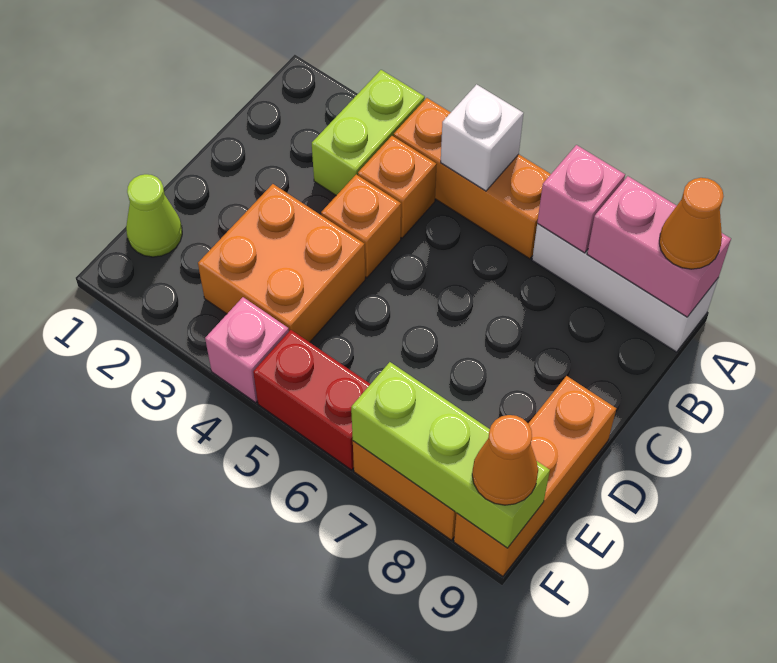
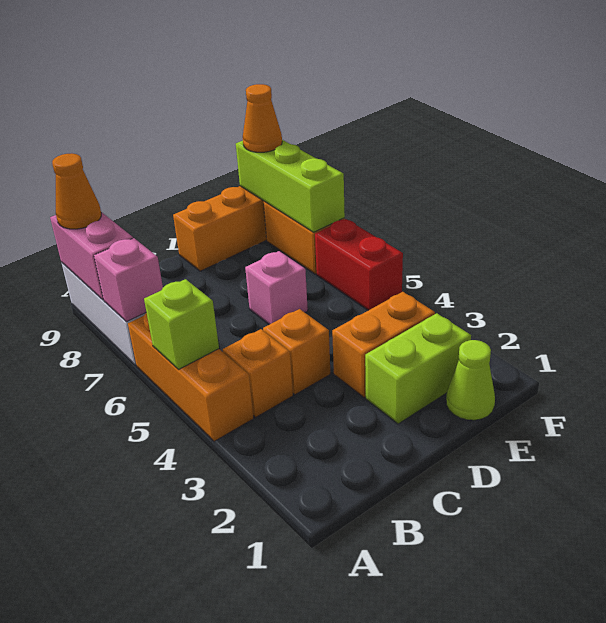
lime brick A3:B3 level 1 -> lime brick D2:E2 level 1
white brick A5 level 2 -> lime brick A5 level 2
orange brick D3:E4 level 1 -> orange brick D3:E3 level 1
pink brick F4 level 1 -> pink brick D6 level 1

